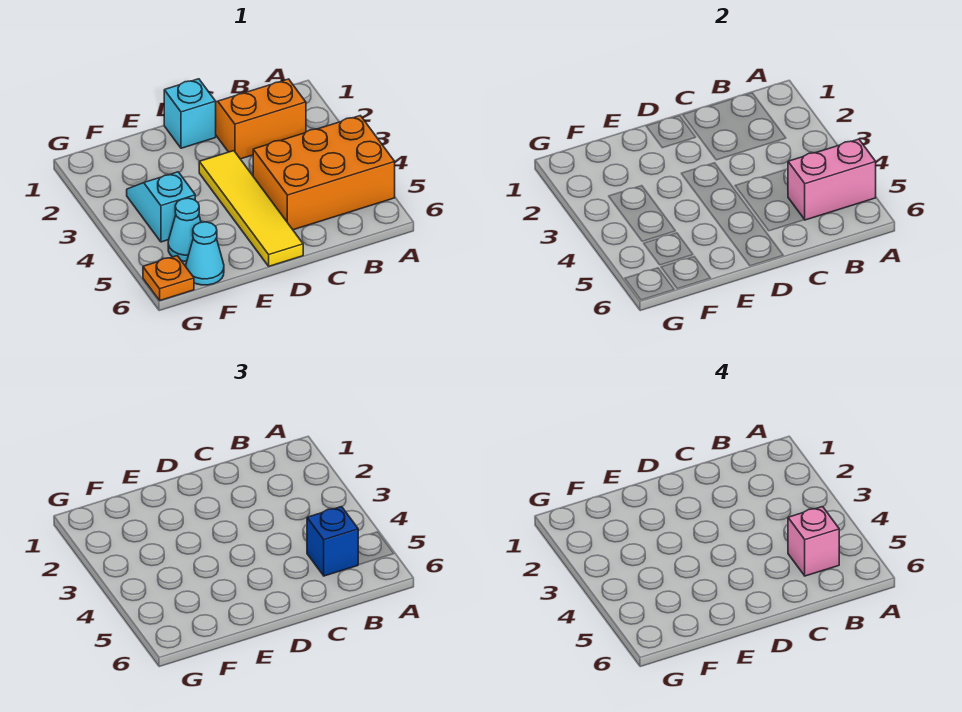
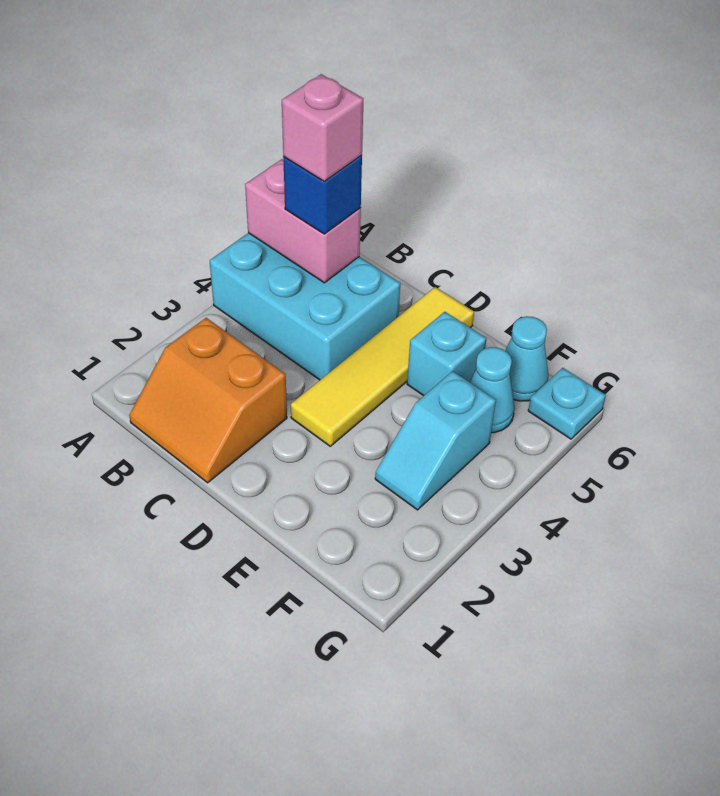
orange brick A4:C5 level 1 -> cyan brick A4:C5 level 1
cyan brick D1 level 1 -> cyan brick E5 level 1
orange plate G6 level 1 -> cyan plate G6 level 1

